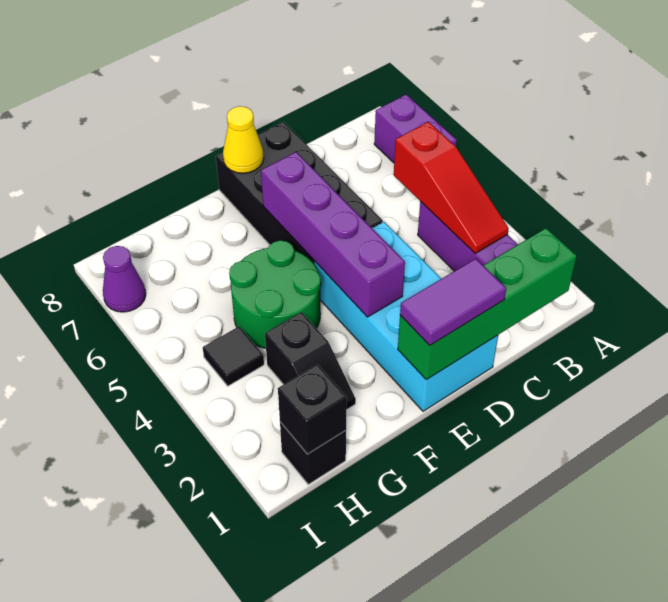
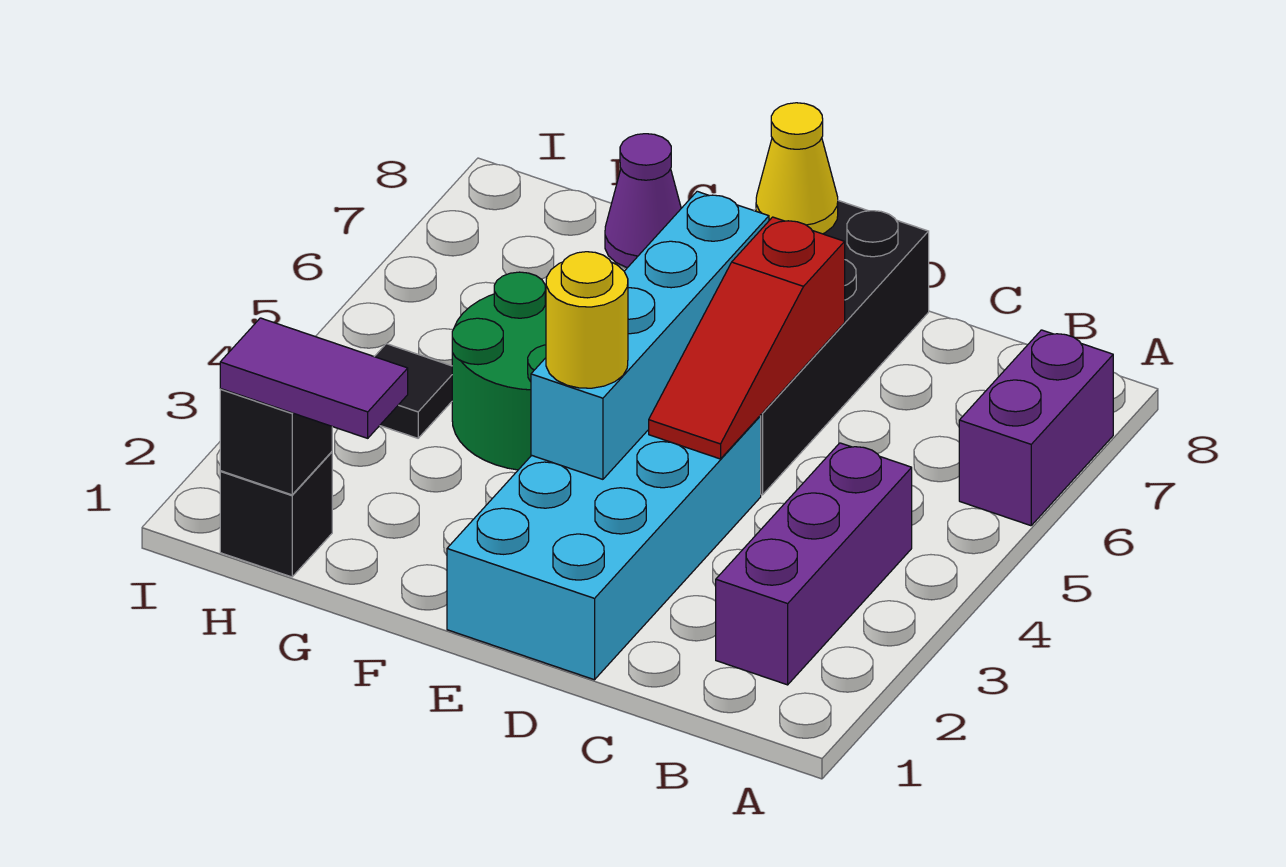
green brick B1:E1 level 2 -> none
red slope B3:B5 level 2 top 5 -> red slope D4:D6 level 2 top 6
purple tile D1:E1 level 3 -> purple tile G1:H1 level 3
purple brick E3:E6 level 2 -> cyan brick E3:E6 level 2
none -> yellow round brick E3 level 3
black slope G2:G3 level 1 top 3 -> none
purple cone I7 level 1 -> purple cone G8 level 1

